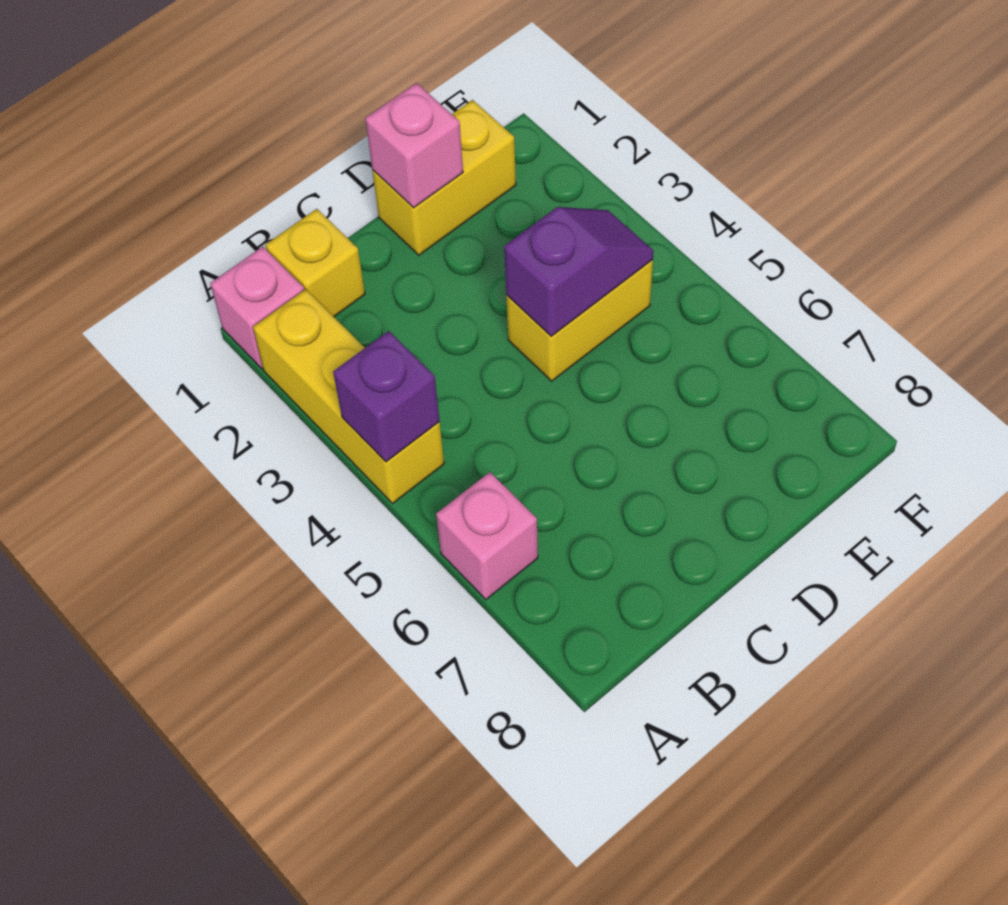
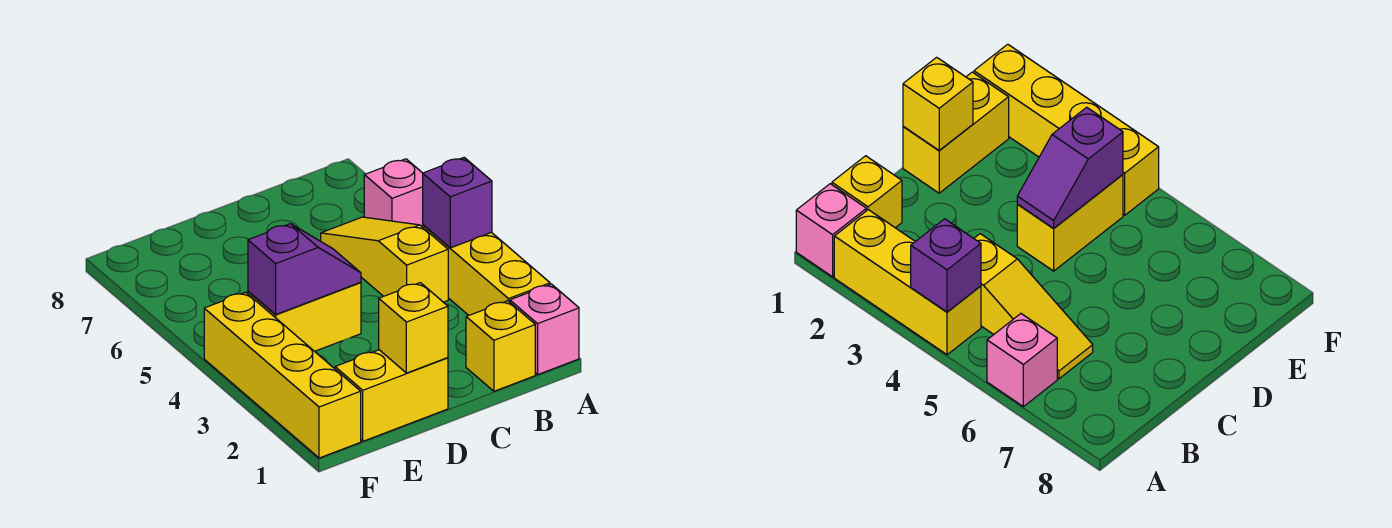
none -> yellow slope B4:B6 level 1 top 4
pink brick D1 level 2 -> yellow brick D1 level 2
purple slope D4:E4 level 2 top D -> purple slope D4:E4 level 2 top E
none -> yellow brick F1:F4 level 1

